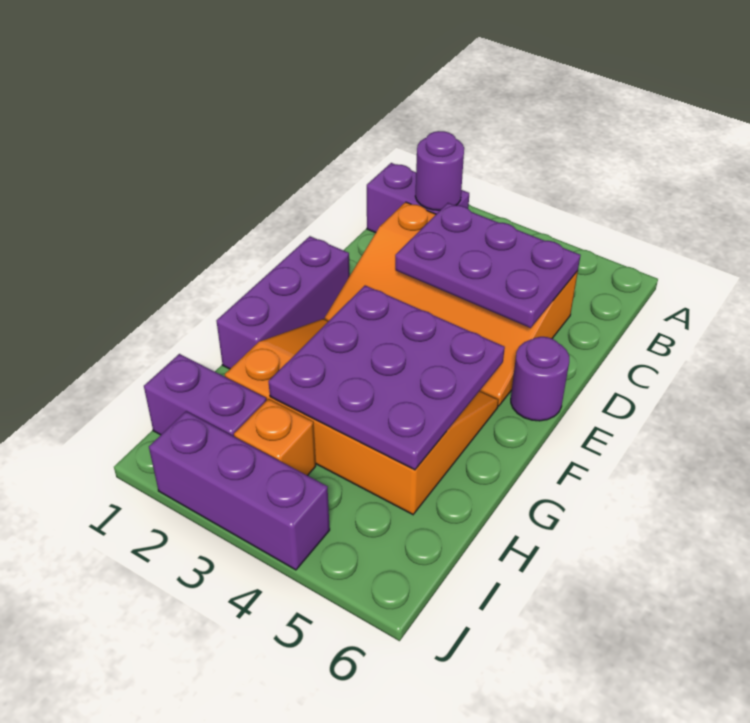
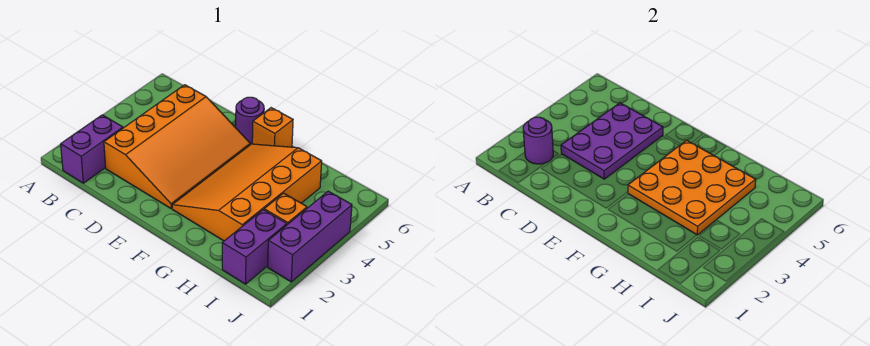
purple brick E1:G1 level 1 -> none
purple plate F3:H5 level 2 -> orange plate F3:H5 level 2
none -> orange brick F6 level 1

